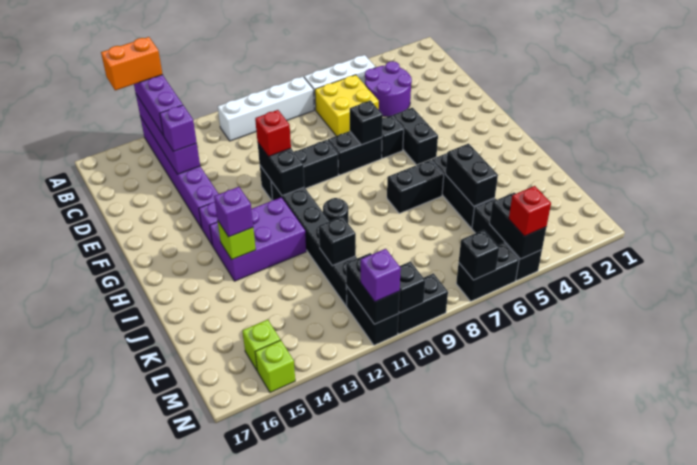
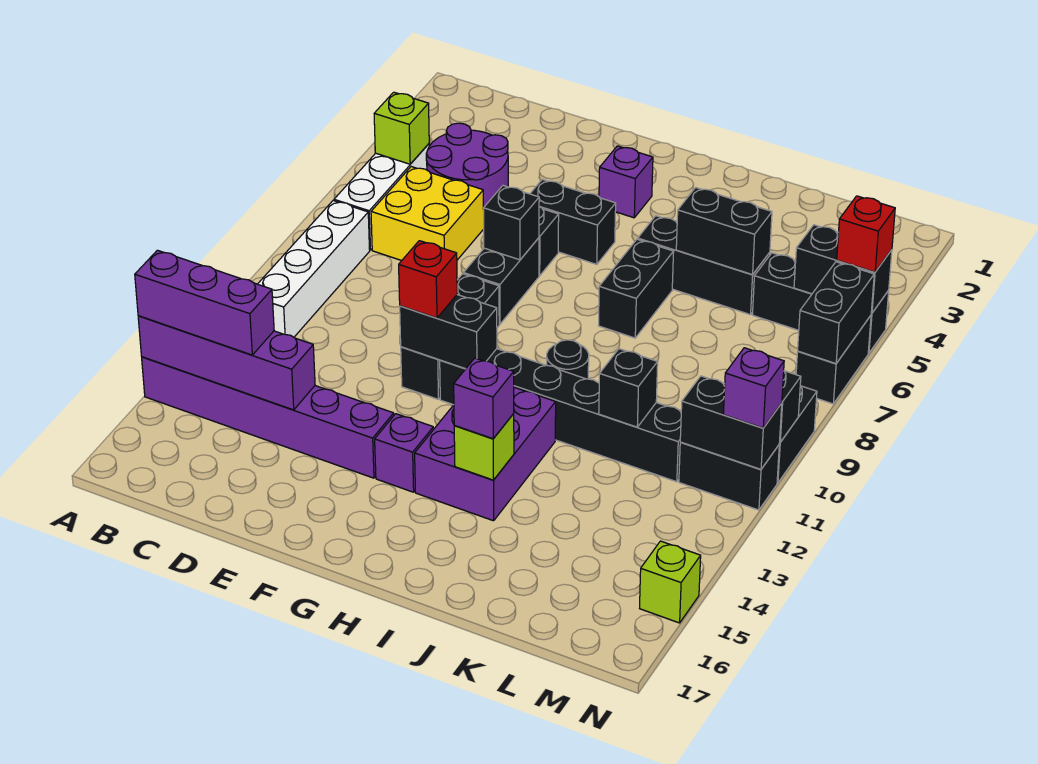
orange brick A14:A15 level 4 -> none
purple brick D14 level 3 -> purple brick G3 level 1
lime brick M15 level 1 -> lime brick B5 level 2
black brick N7 level 2 -> black brick N6:N7 level 2

